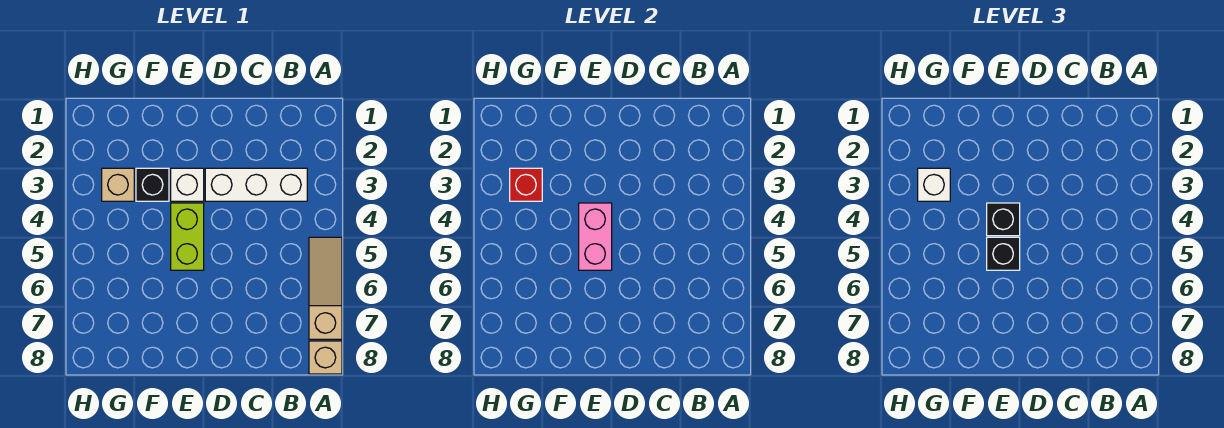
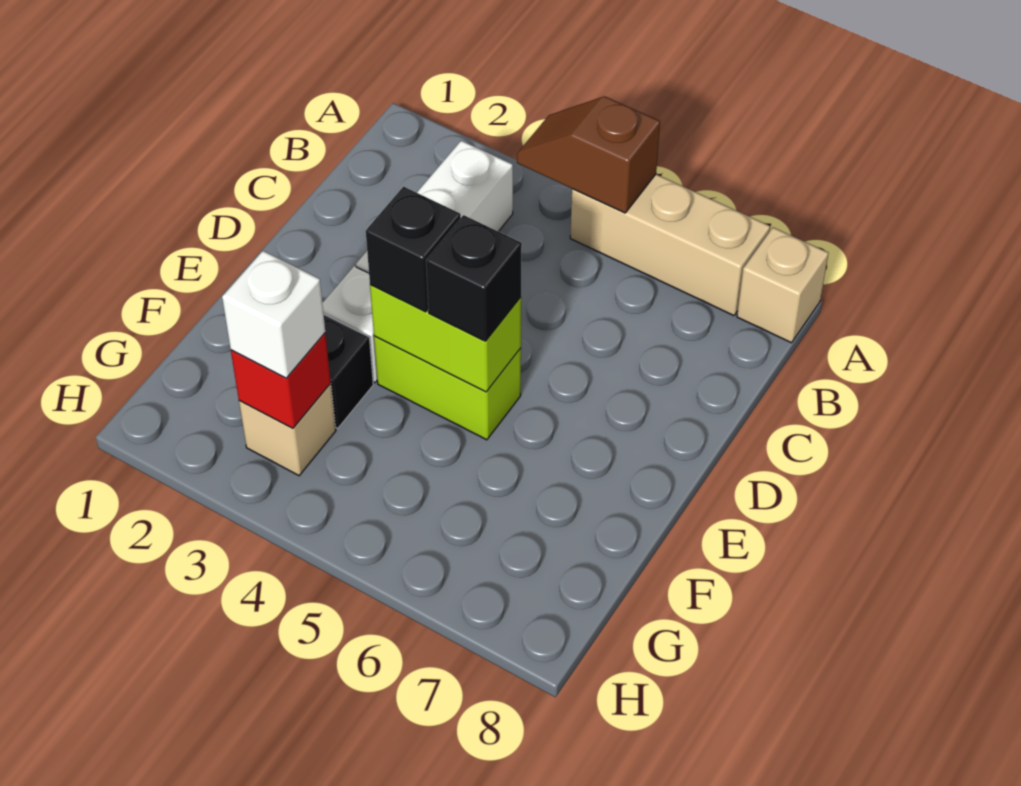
none -> brown slope A4:A5 level 2 top 5
tan slope A5:A7 level 1 top 7 -> tan brick A5:A7 level 1
pink brick E4:E5 level 2 -> lime brick E4:E5 level 2

